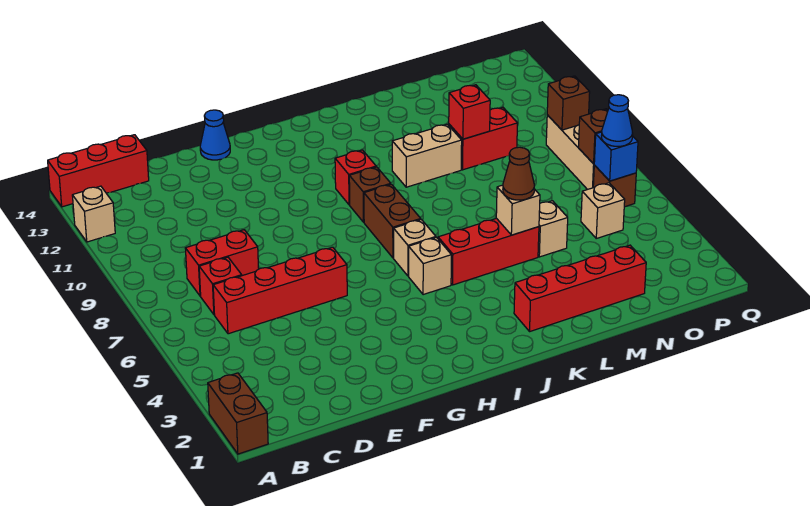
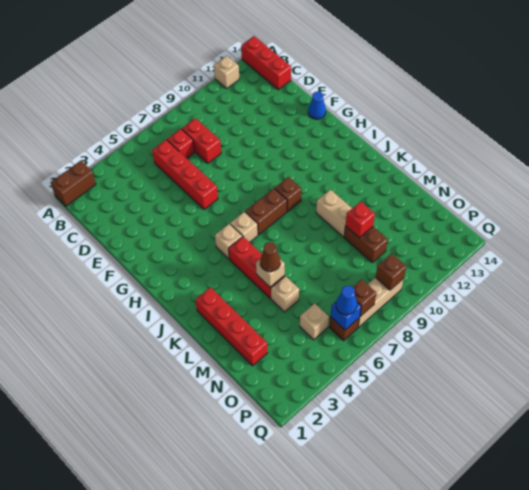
red brick I10 level 1 -> none
red brick M10:N10 level 1 -> brown brick M10:N10 level 1

